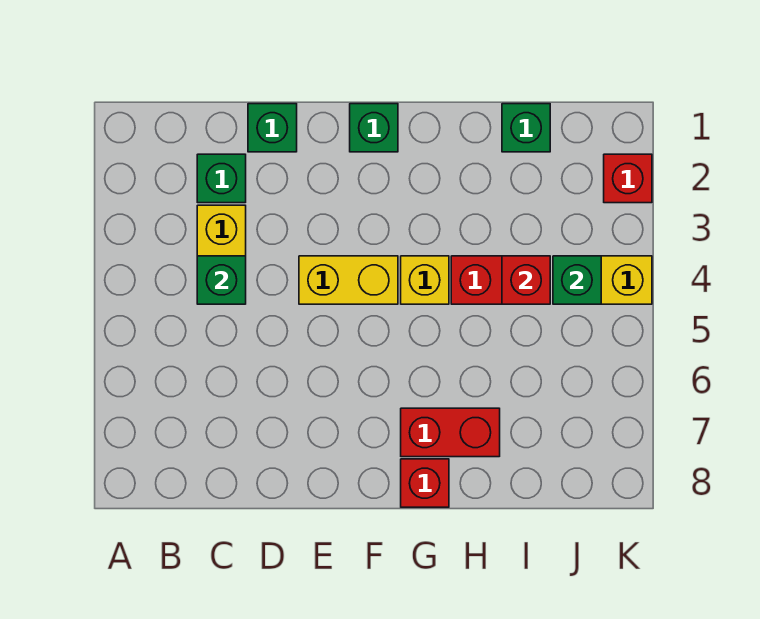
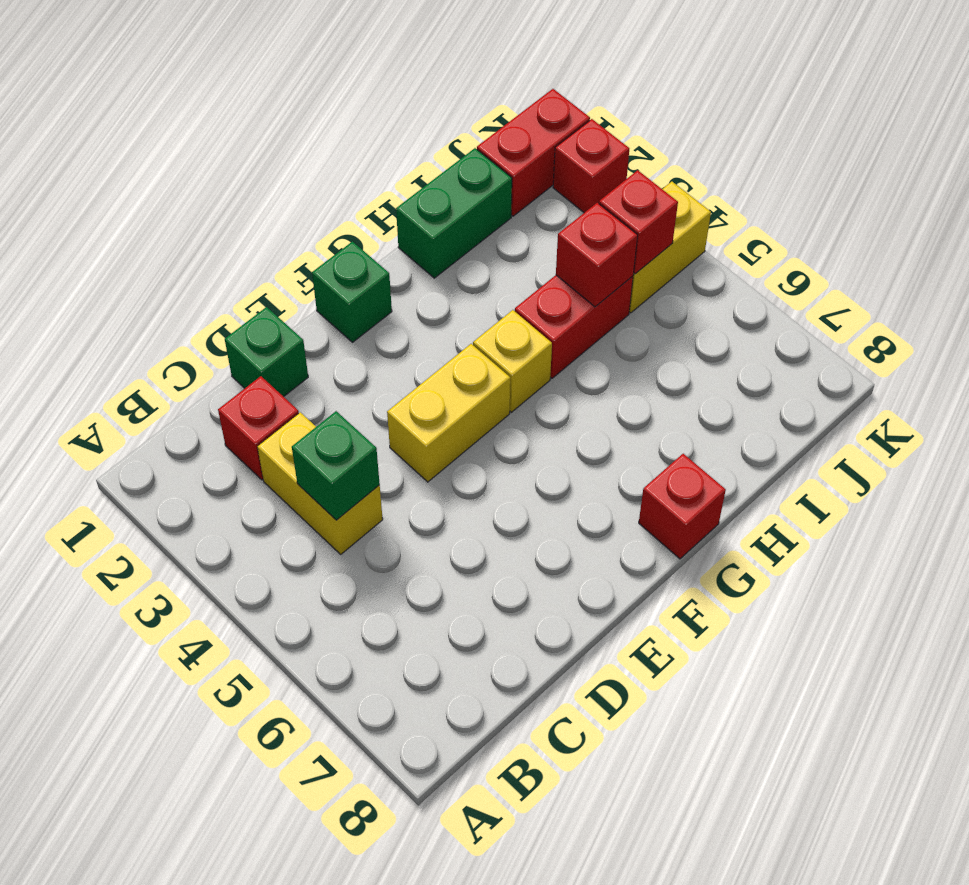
green brick C2 level 1 -> red brick C2 level 1
red brick G7:H7 level 1 -> red brick J1:K1 level 1
green brick I1 level 1 -> green brick H1:I1 level 1
green brick J4 level 2 -> red brick J4 level 2

